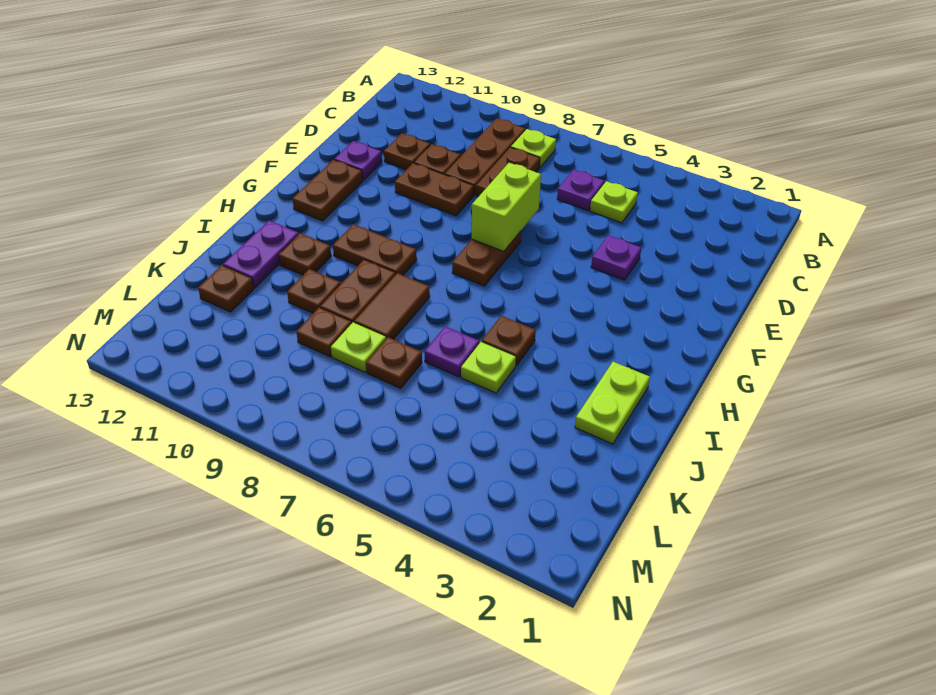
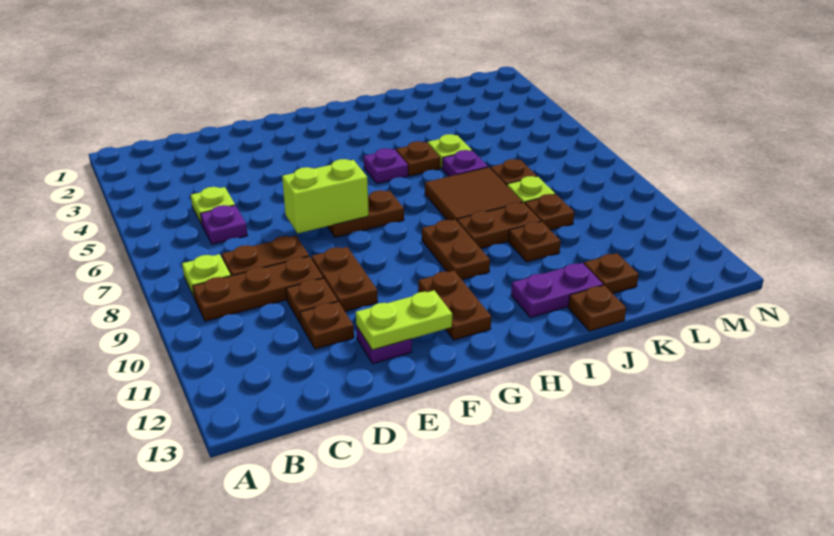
purple plate E4 level 1 -> purple plate H5 level 1
brown plate F12:G12 level 1 -> brown plate G11:G12 level 1
lime plate I2:J2 level 1 -> lime plate E12:F12 level 2
brown tile I8:J8 level 1 -> brown tile I7:J8 level 1
brown plate I11 level 1 -> brown plate J13 level 1

